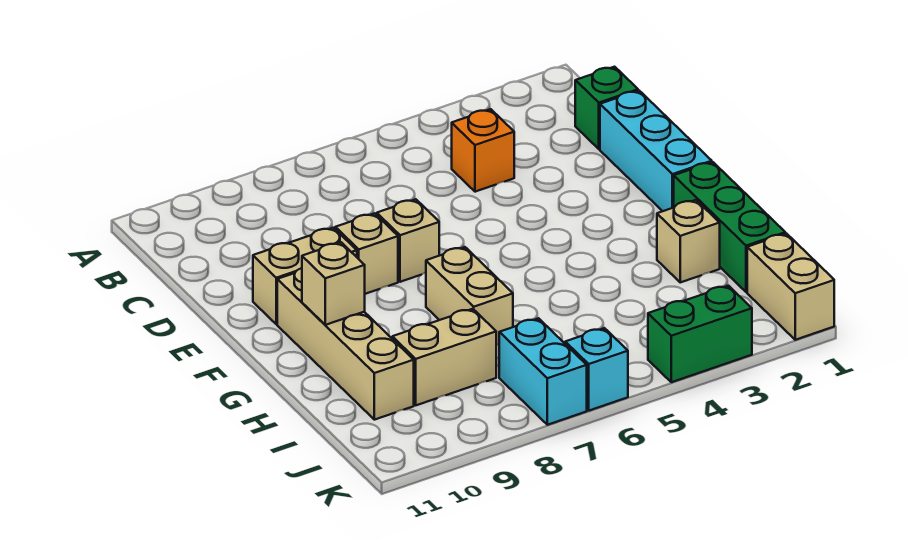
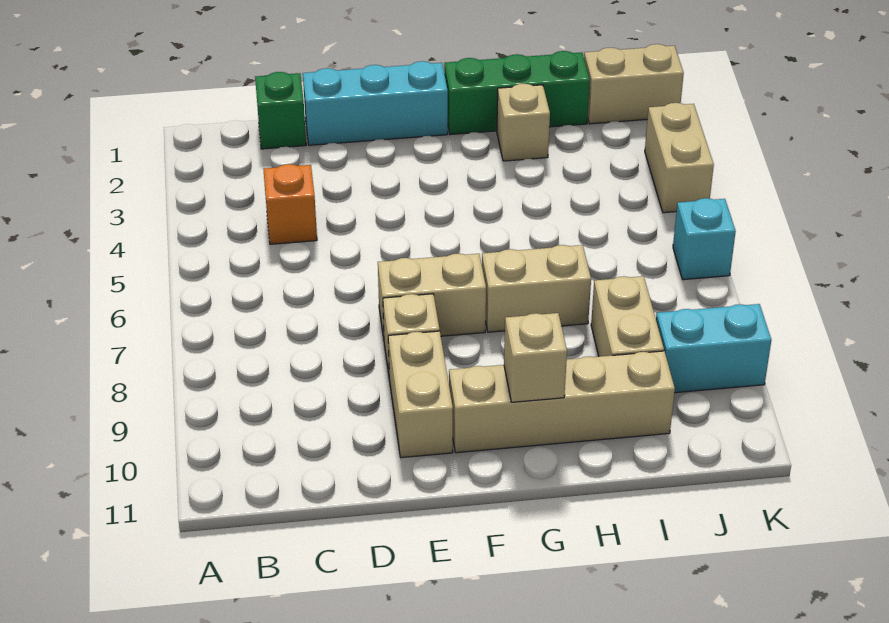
tan brick E7 level 1 -> tan brick E7:F7 level 1
cyan brick J7:K7 level 1 -> cyan brick J9:K9 level 1
green brick K3:K4 level 1 -> tan brick K3:K4 level 1

